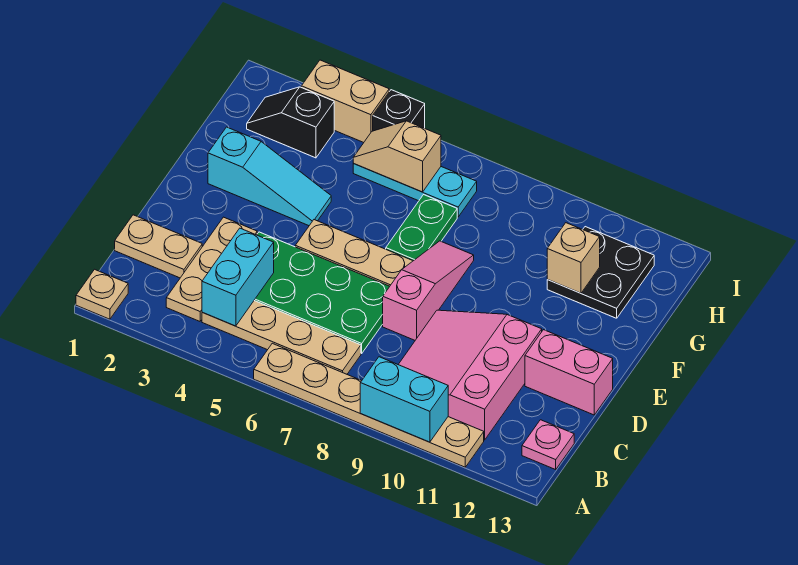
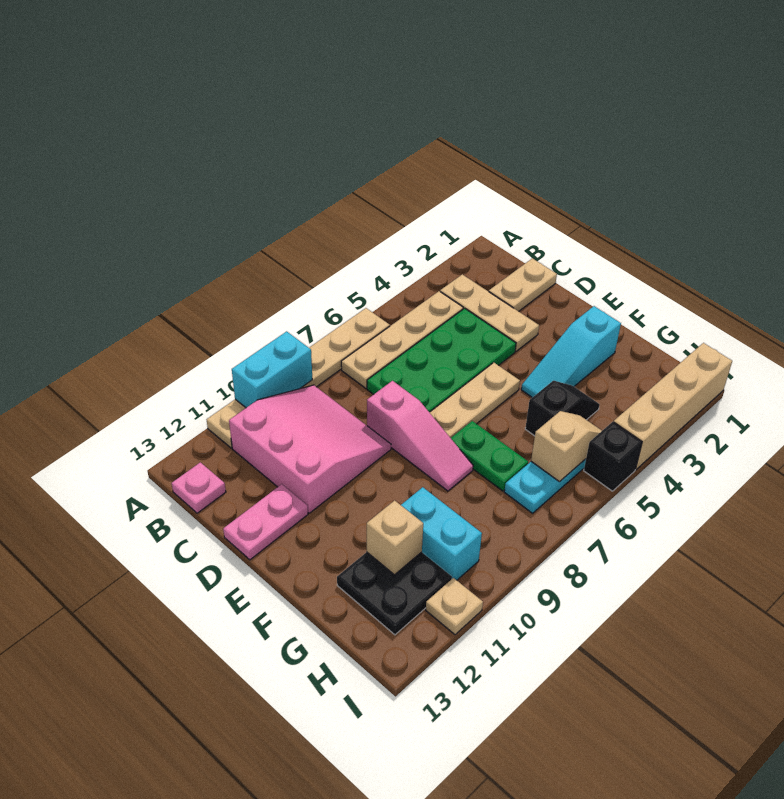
tan plate A1 level 1 -> tan plate I11 level 1
cyan brick B4:C4 level 2 -> cyan brick G10:H10 level 1
pink brick D12:D13 level 1 -> pink plate D12:D13 level 1
black slope H2:H3 level 1 top 3 -> black slope G4:G5 level 1 top 5
tan brick I3:I4 level 1 -> tan brick I1:I4 level 1

